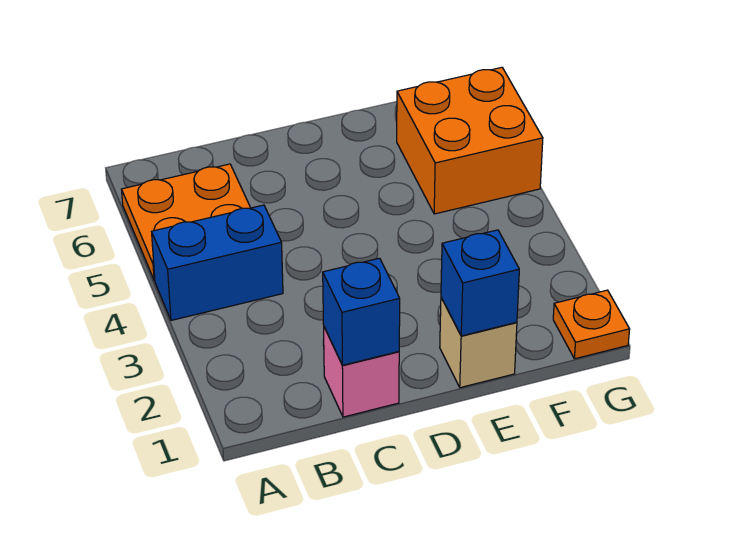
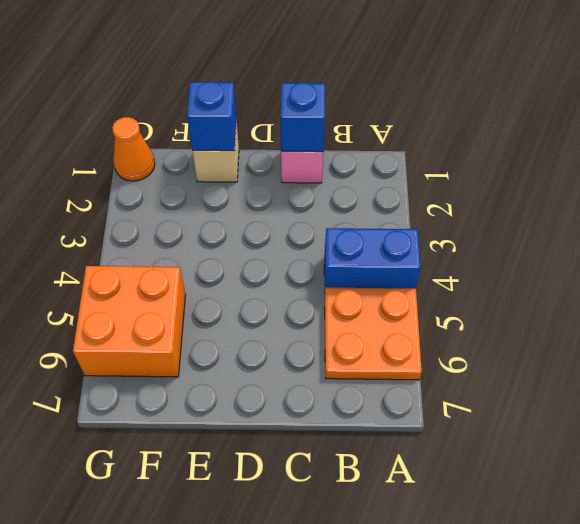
orange plate G1 level 1 -> orange cone G1 level 1

